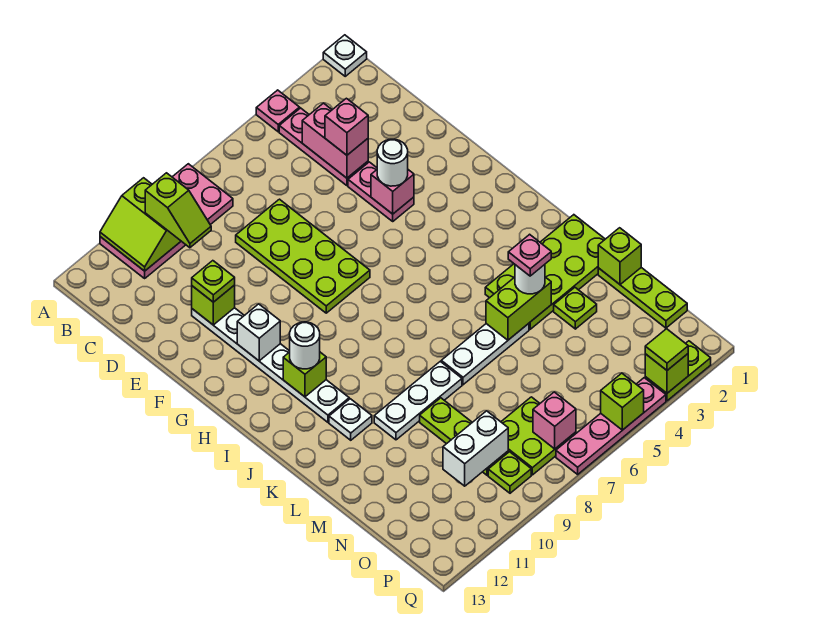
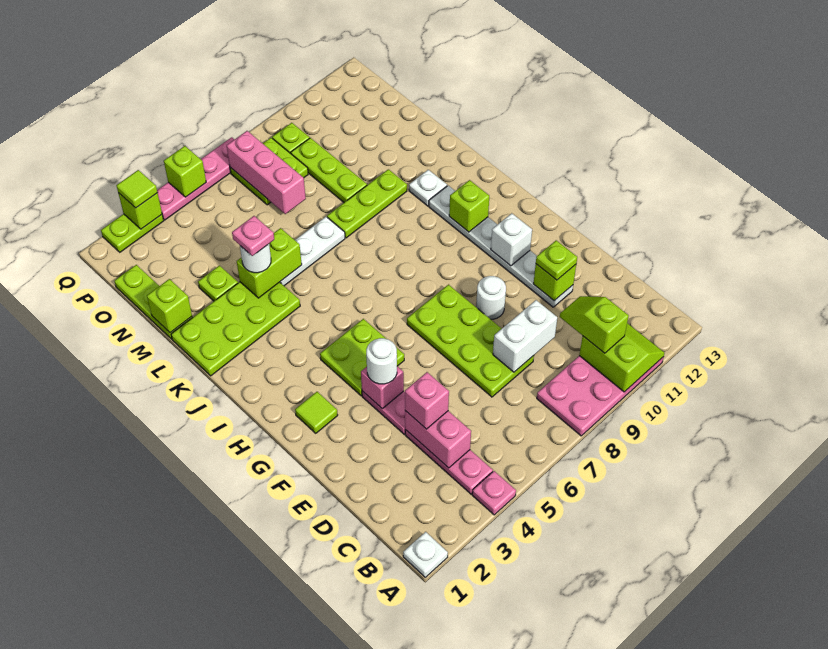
none -> lime tile G2 level 1
none -> lime plate G4:H5 level 1
white round brick I11 level 3 -> white round brick F9 level 1
white plate L8:L10 level 1 -> lime plate L8:L10 level 1
white brick O9:O10 level 2 -> white brick D8:D9 level 2
pink brick P7 level 2 -> pink brick N7:P7 level 2

